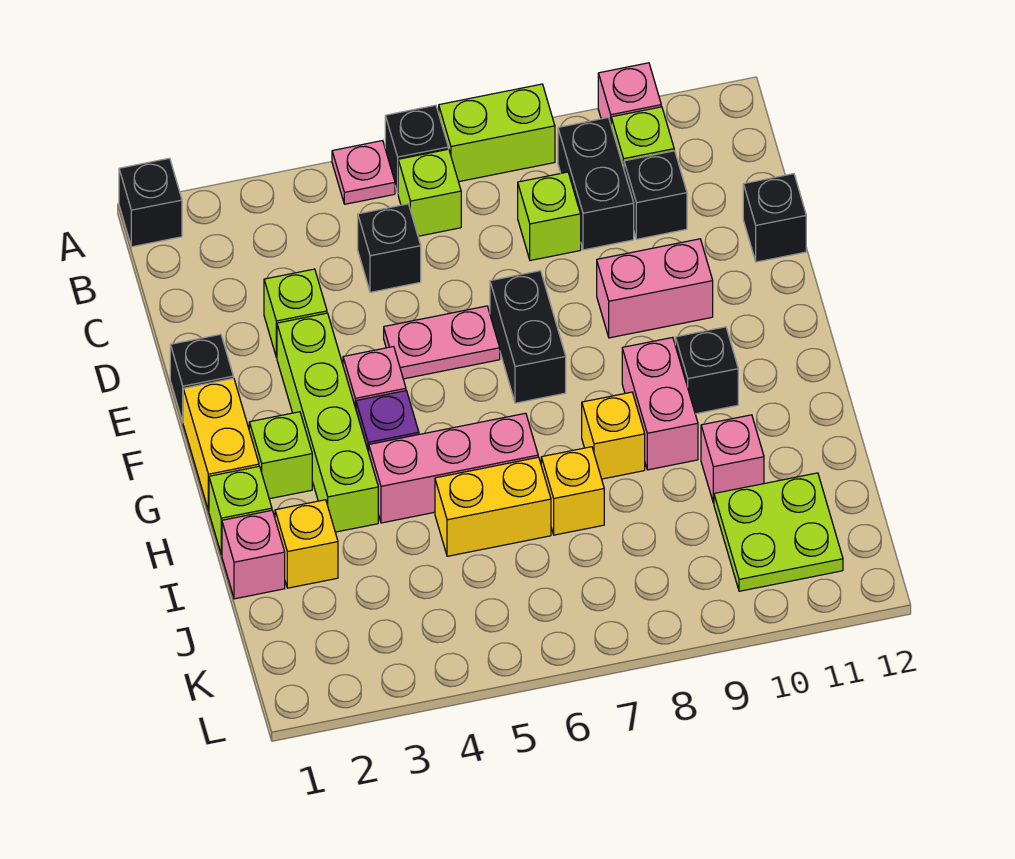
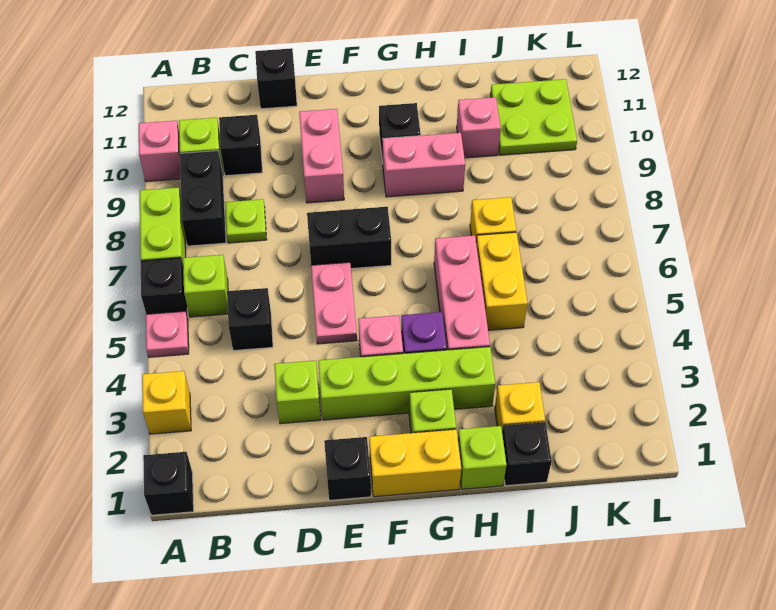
black brick B9:C9 level 1 -> black brick B8:B9 level 1
lime brick C8 level 1 -> lime plate C8 level 1
yellow brick H8 level 1 -> yellow brick A3 level 1
pink brick I1 level 1 -> black brick I1 level 1

